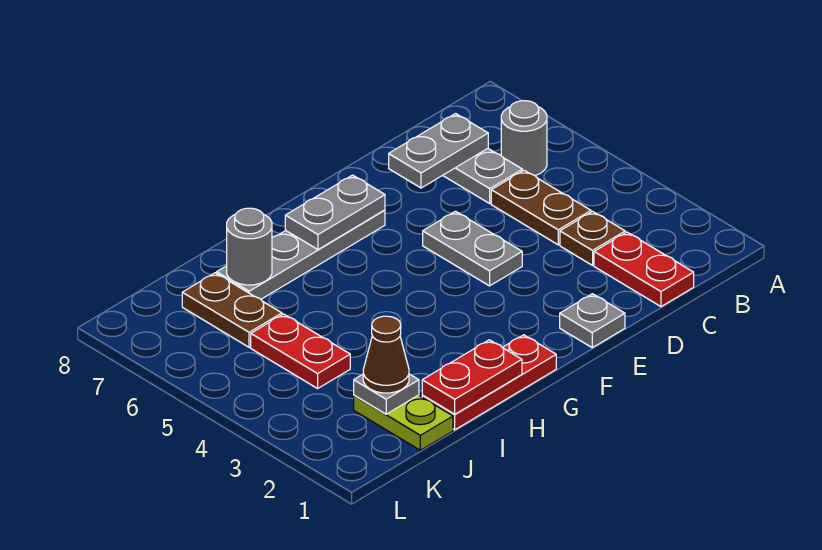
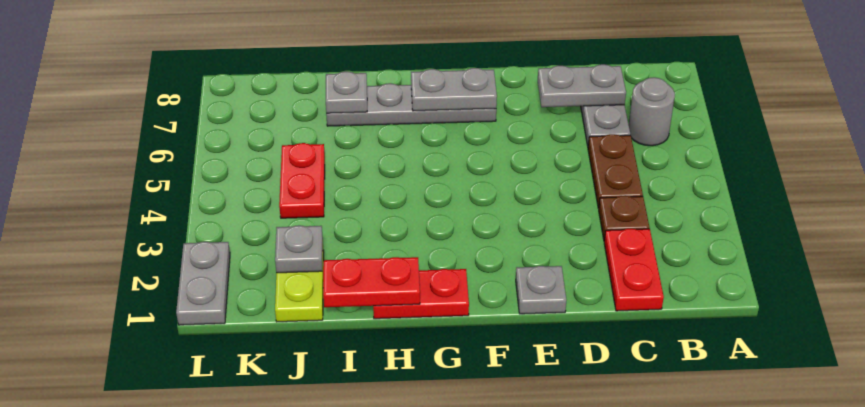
grey plate E4:E5 level 1 -> grey plate L1:L2 level 1
red plate G1:I1 level 1 -> red plate G1:H1 level 1
grey round brick I7 level 2 -> grey plate I7 level 2
brown cone J2 level 3 -> none
brown plate J6:J7 level 1 -> none

